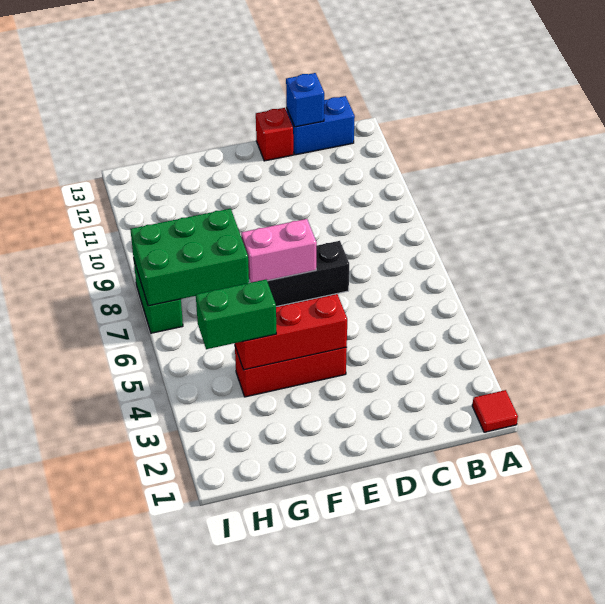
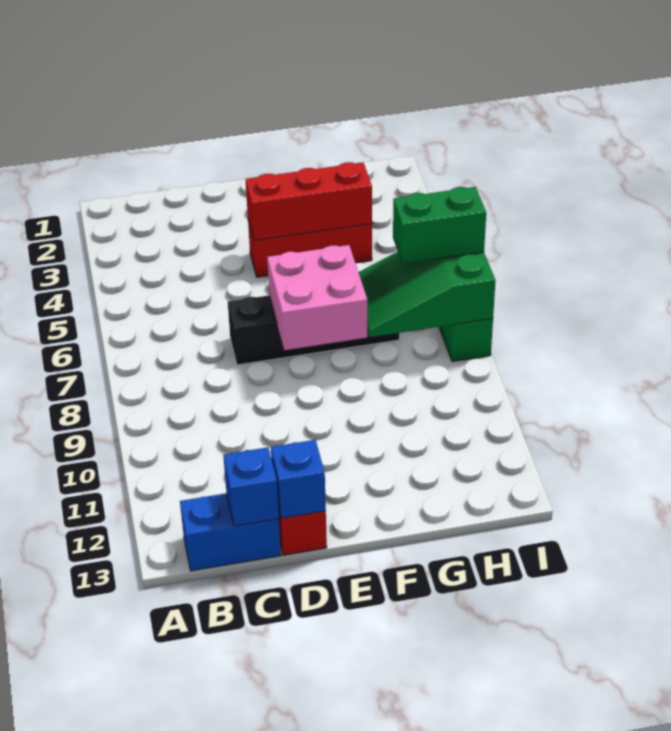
red tile A1 level 1 -> none
none -> blue brick D13 level 2
pink brick E7:F7 level 2 -> pink brick E7:F8 level 2
green brick G4:H4 level 3 -> green brick H7:I7 level 3
green brick G7:I8 level 2 -> green slope G7:I8 level 2 top I

